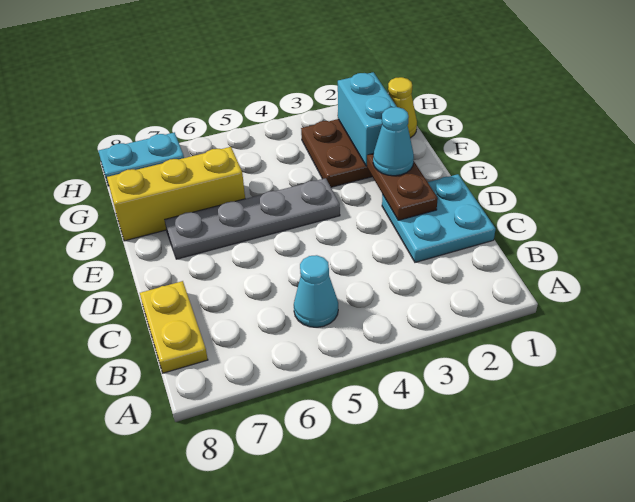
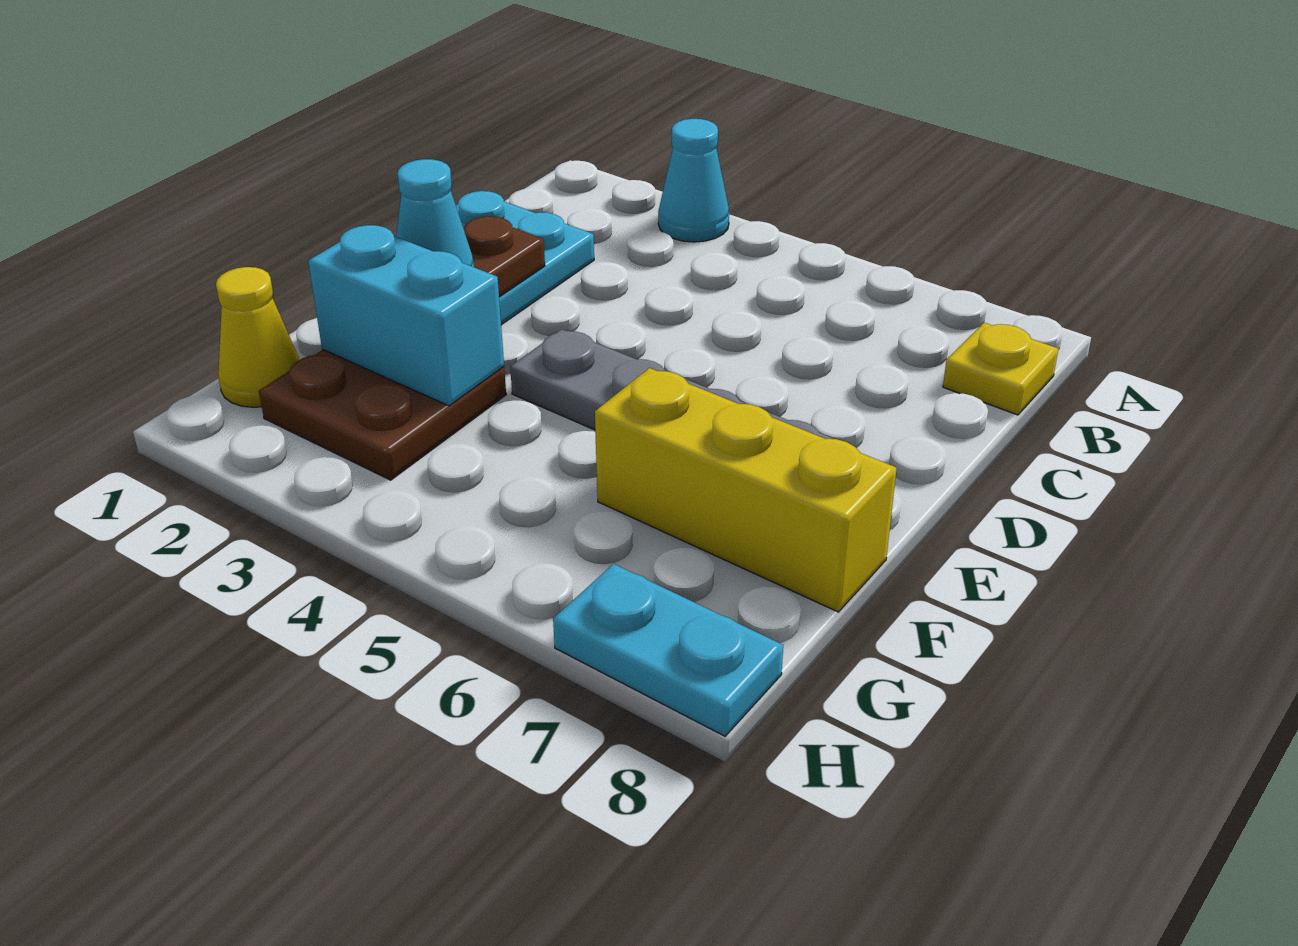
cyan cone B5 level 1 -> cyan cone A3 level 1
yellow plate B8:C8 level 1 -> yellow plate B8 level 1
cyan brick F2:G2 level 2 -> cyan brick F2:F3 level 2

